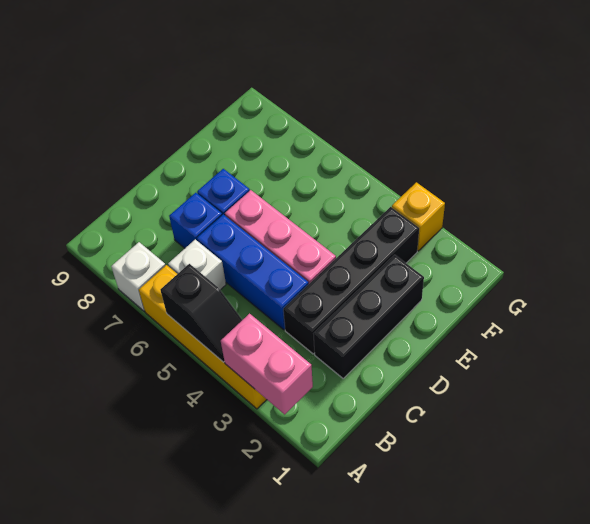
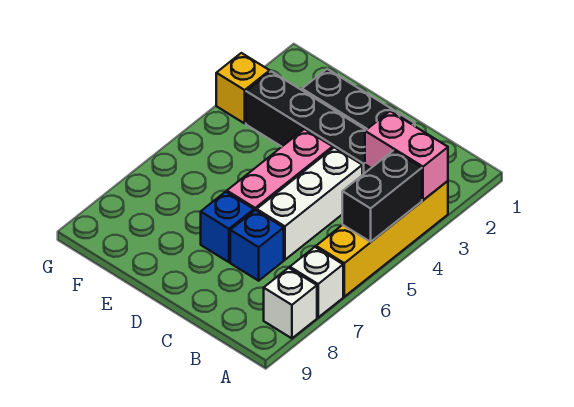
pink brick A2:A3 level 2 -> pink brick A3:B3 level 2
black slope A4:A5 level 2 top 5 -> black brick A4:A5 level 2
white brick B6 level 1 -> white brick A8 level 1
blue brick C4:C6 level 1 -> white brick C4:C6 level 1

